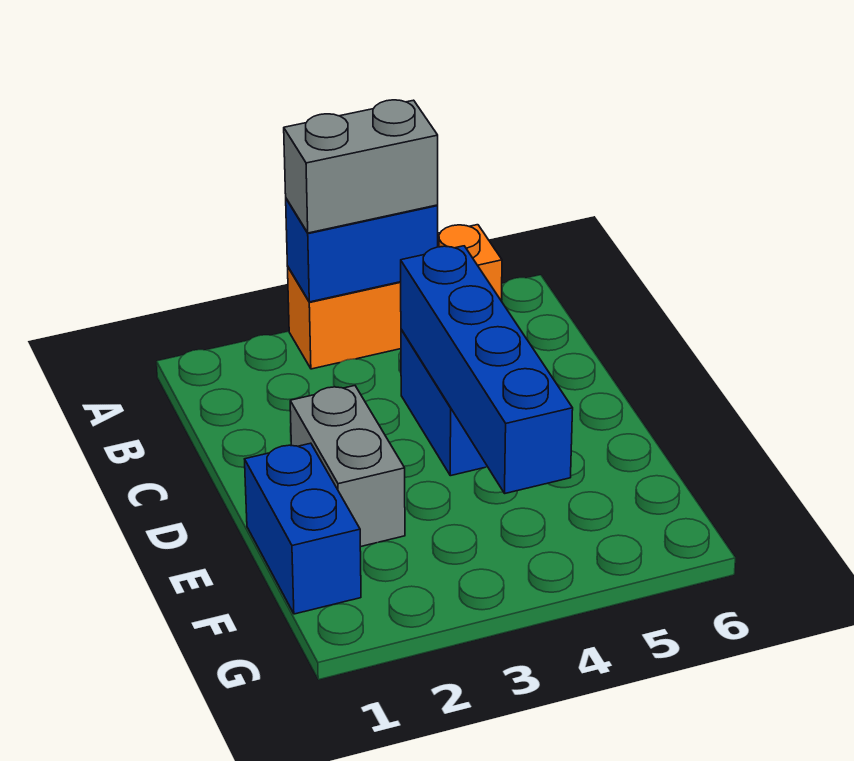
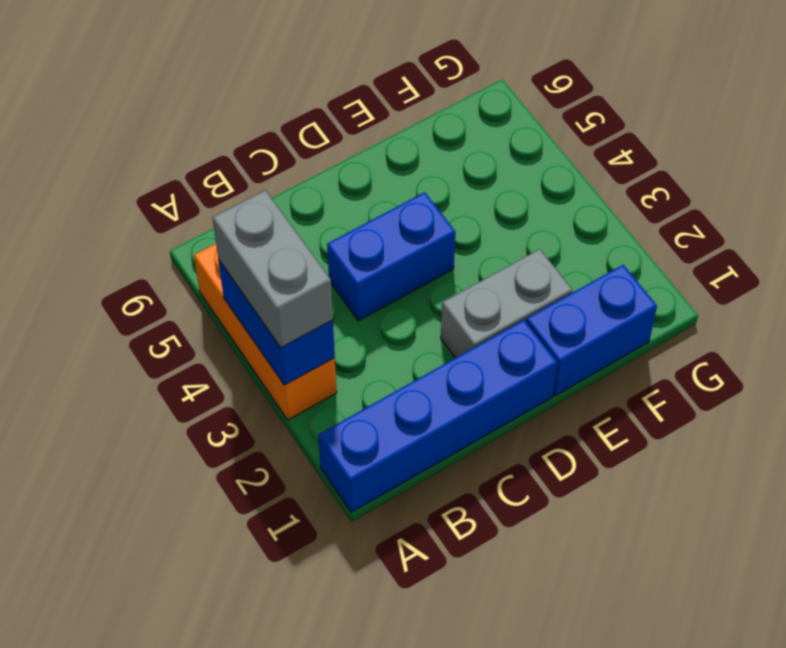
blue brick C4:F4 level 2 -> blue brick A1:D1 level 1

